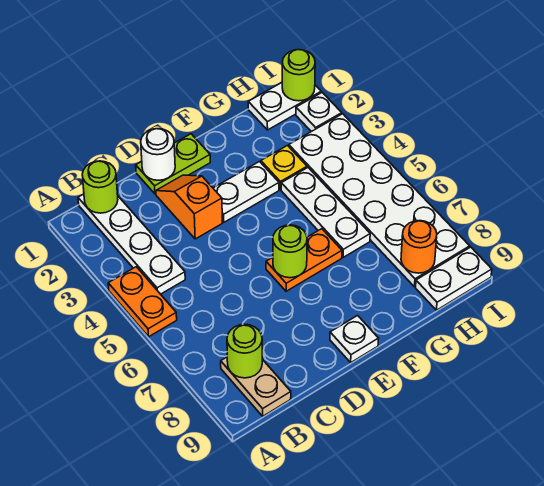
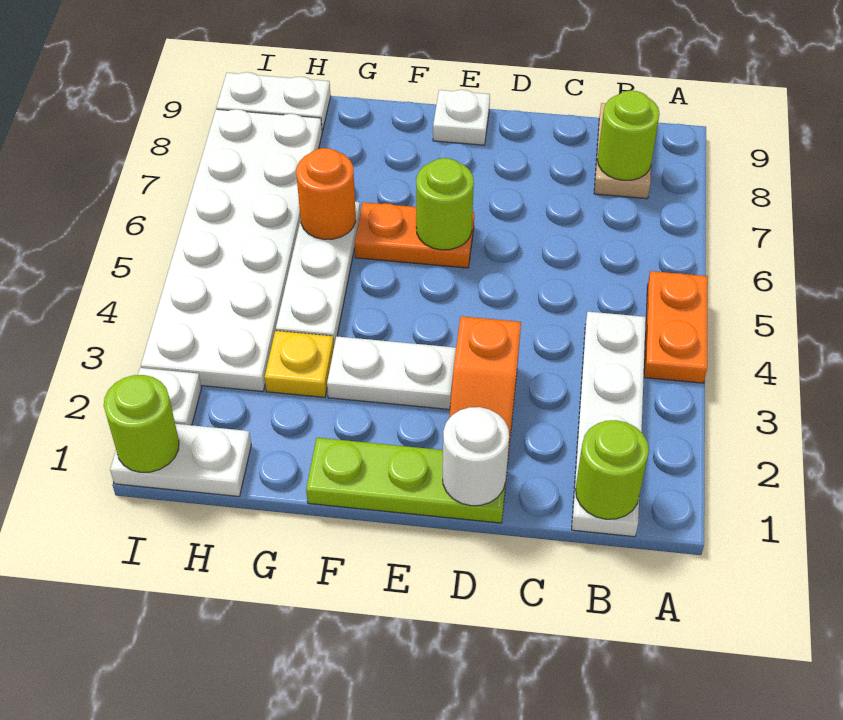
lime plate D1:E1 level 1 -> lime plate D1:F1 level 1
orange round brick H8 level 2 -> orange round brick G6 level 2

